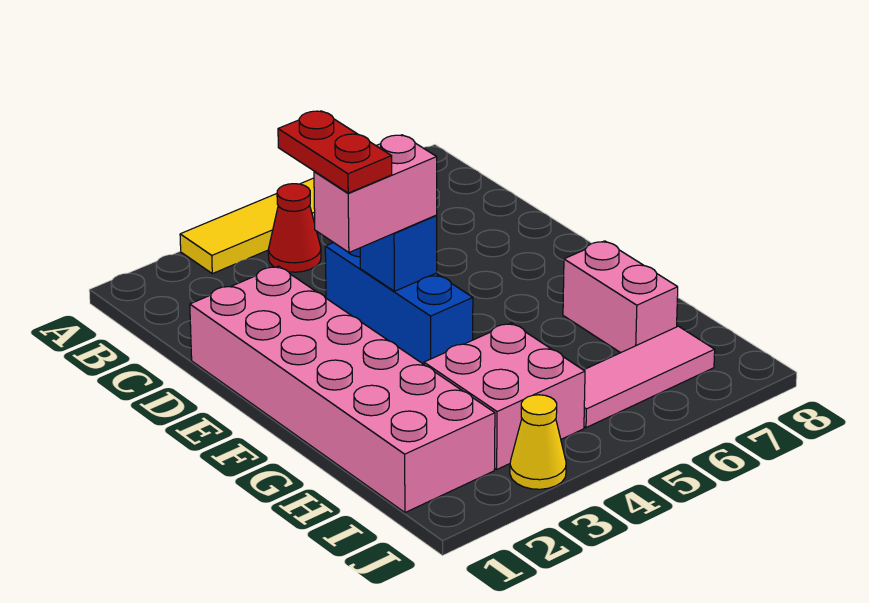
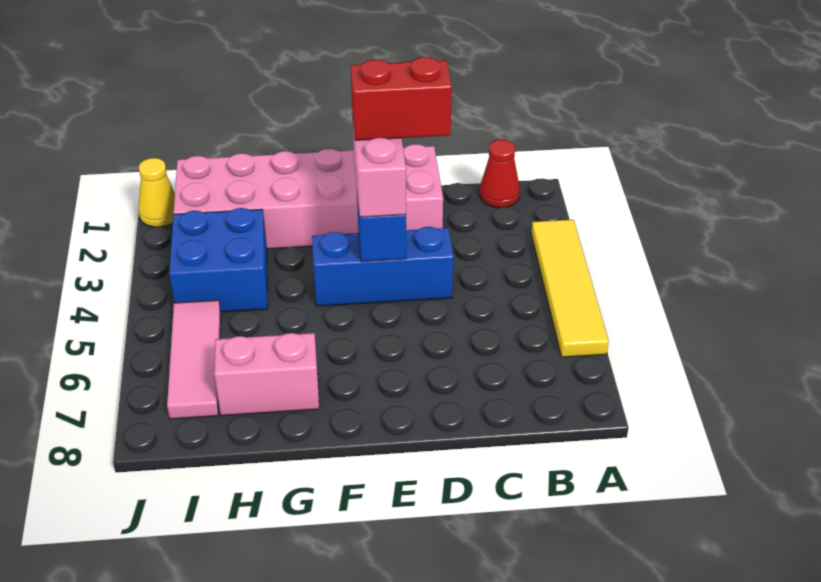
red cone B4 level 1 -> red cone B1 level 1
red plate D3:E3 level 4 -> red brick D3:E3 level 4
pink brick H3:I4 level 1 -> blue brick H3:I4 level 1
yellow cone J3 level 1 -> yellow cone J1 level 1

